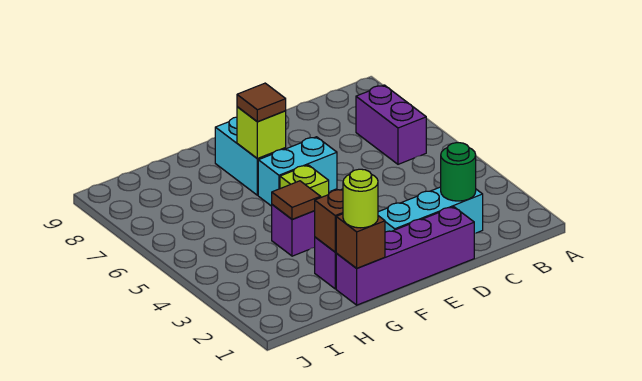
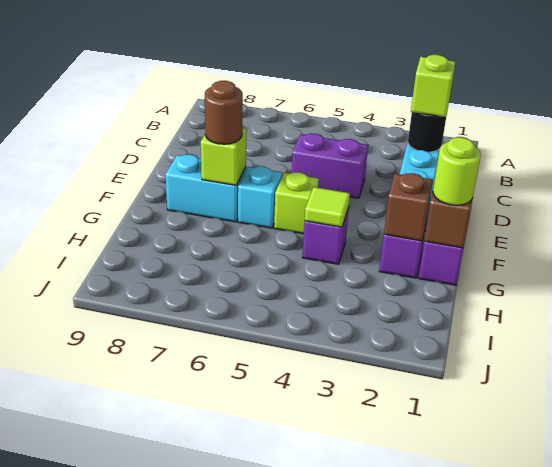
purple brick B6:B7 level 1 -> purple brick D4:D5 level 1
green round brick C2 level 2 -> black round brick C2 level 2
none -> lime brick C2 level 3
cyan brick E6:F6 level 1 -> cyan brick F6 level 1
brown tile F7 level 3 -> brown round brick F7 level 3
brown tile G4 level 2 -> lime tile G4 level 2

